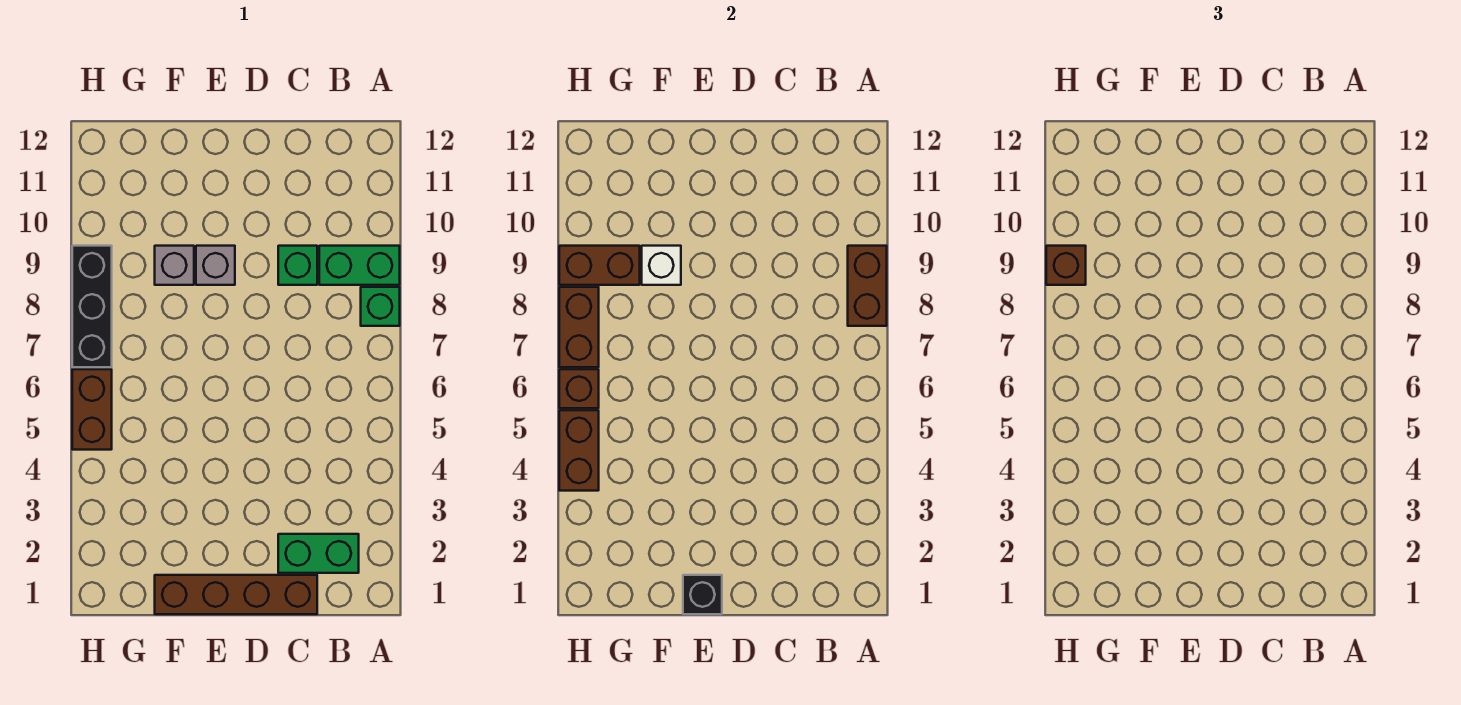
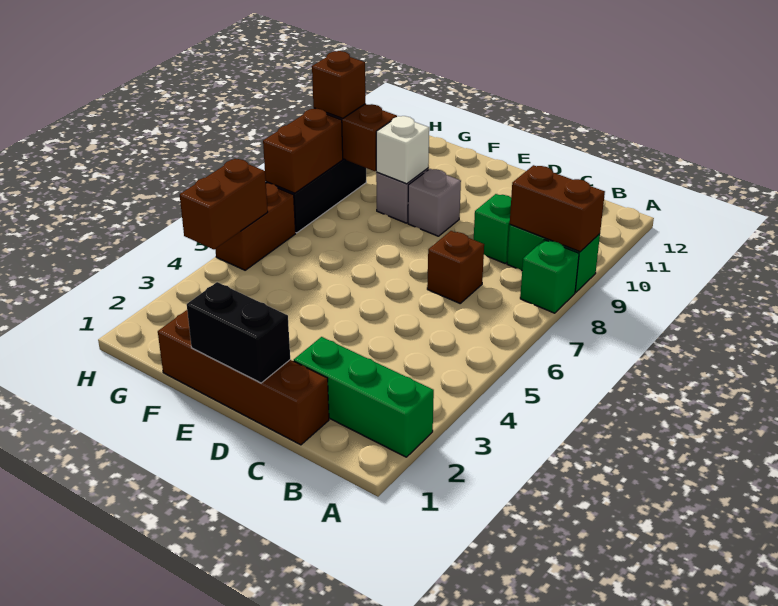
brown brick A8:A9 level 2 -> brown brick A9:B9 level 2
green brick B2:C2 level 1 -> green brick A2:C2 level 1
black brick E1 level 2 -> black brick D1:E1 level 2
brown brick H6 level 2 -> brown brick C7 level 1

